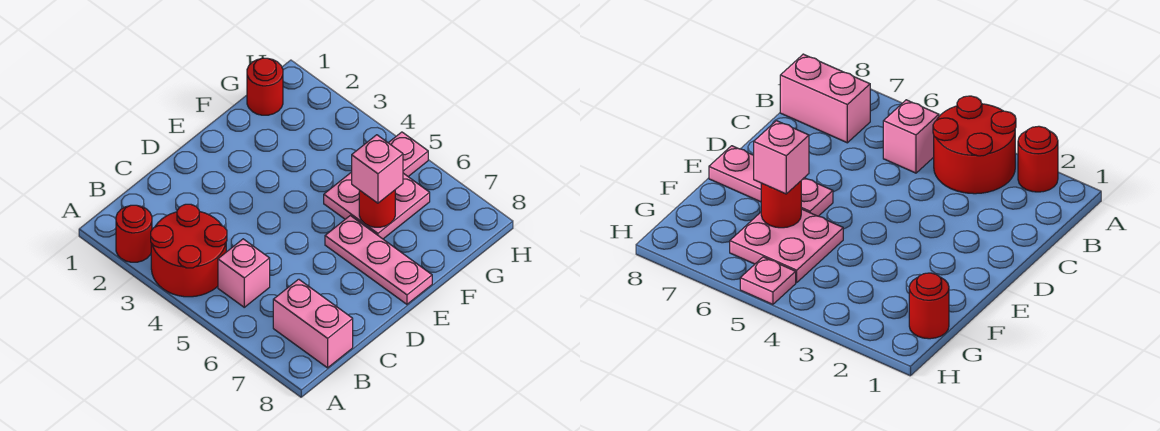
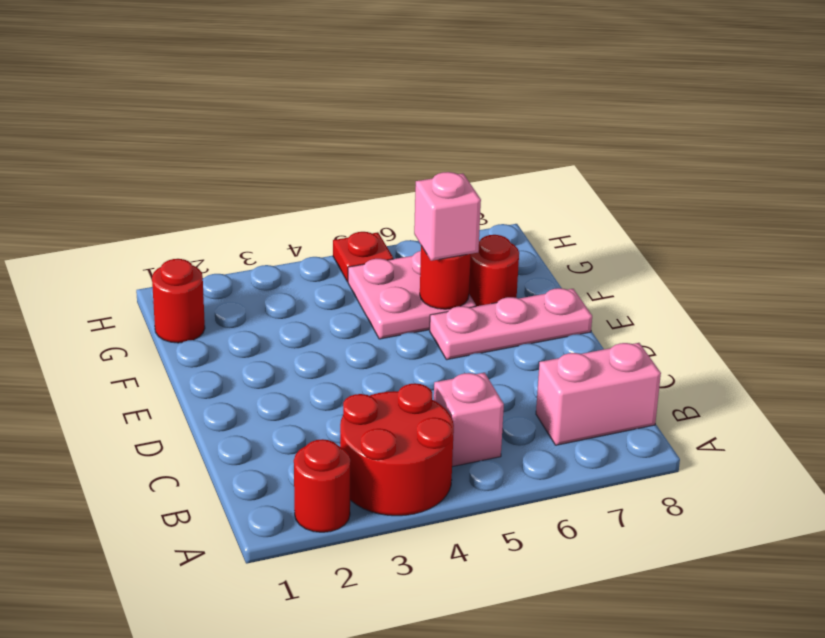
none -> red round brick F7 level 1
pink plate H5 level 1 -> red plate H5 level 1

